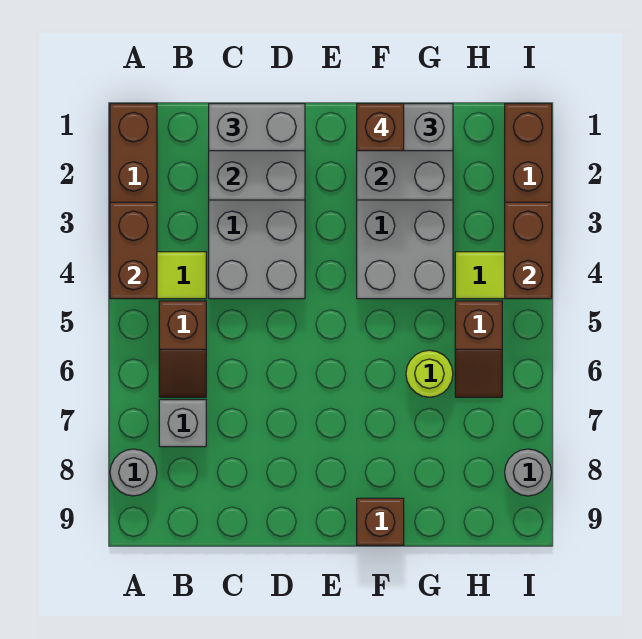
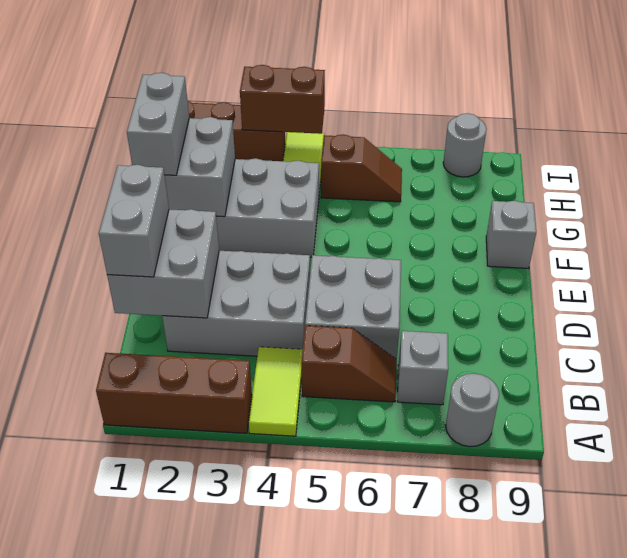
brown brick A3:A4 level 2 -> none
none -> grey brick C5:D6 level 1
brown brick F1 level 4 -> none
brown brick F9 level 1 -> grey brick F9 level 1
lime round brick G6 level 1 -> none

